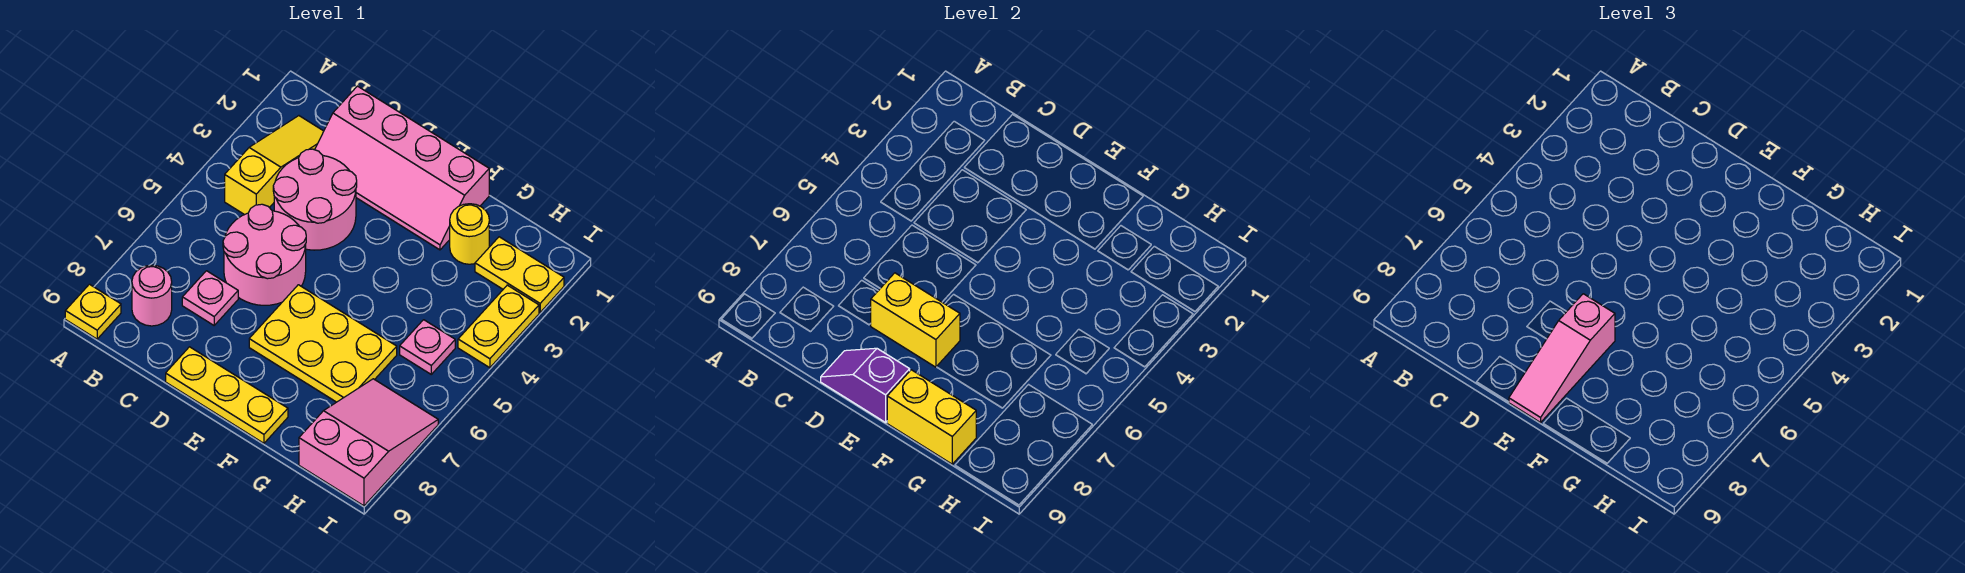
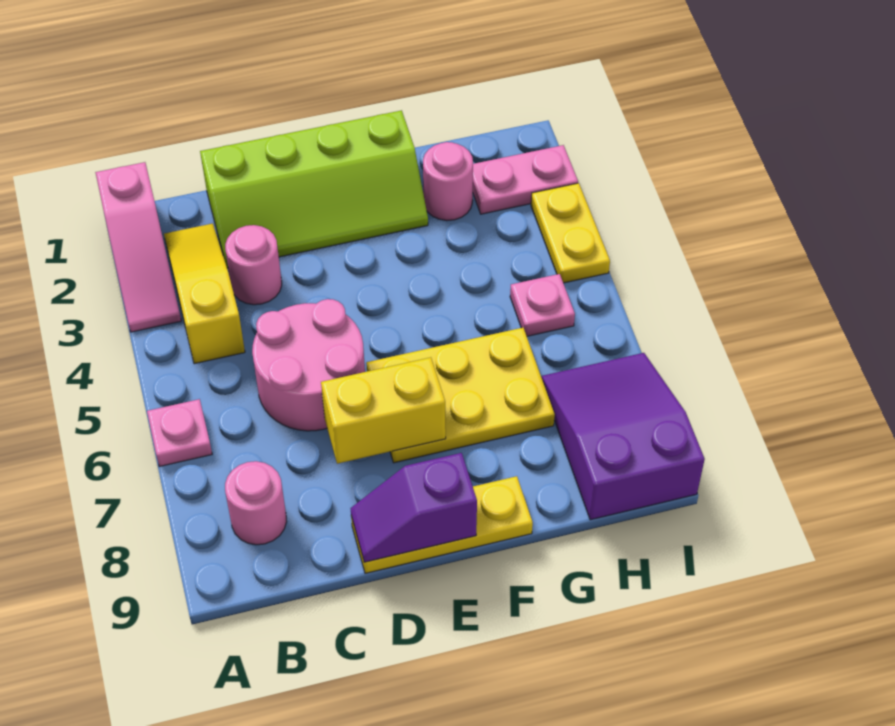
yellow plate A9 level 1 -> none
pink slope C1:F2 level 1 top 1 -> lime slope C1:F2 level 1 top 1
pink round brick C3:D4 level 1 -> pink round brick C3 level 1
pink plate C7 level 1 -> pink plate A6 level 1
pink slope E7:E9 level 3 top 7 -> pink slope A1:A3 level 1 top 1
yellow brick F9:G9 level 2 -> none
yellow round brick G2 level 1 -> pink round brick G2 level 1
yellow plate H2:I2 level 1 -> pink plate H2:I2 level 1
pink slope H7:I9 level 1 top 9 -> purple slope H7:I9 level 1 top 9

